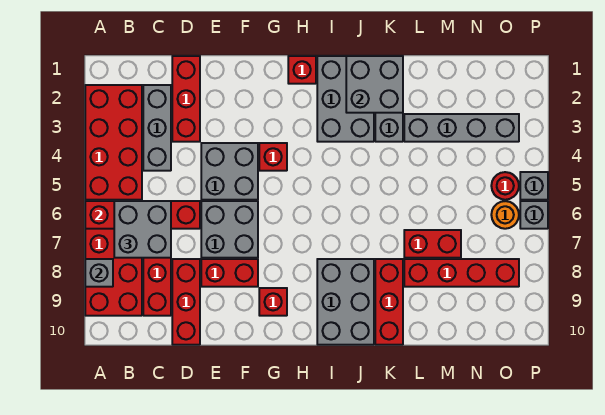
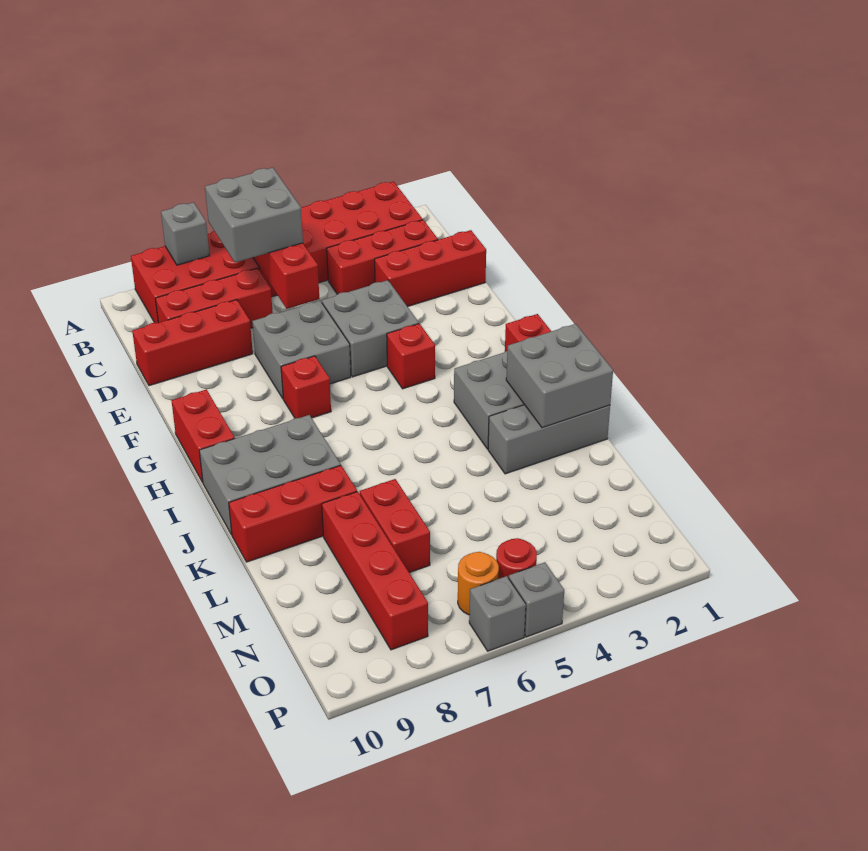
grey brick C2:C4 level 1 -> red brick C2:C4 level 1
red brick E8:F8 level 1 -> red brick G10:H10 level 1
red brick G9 level 1 -> red brick G7 level 1
grey brick L3:O3 level 1 -> none

